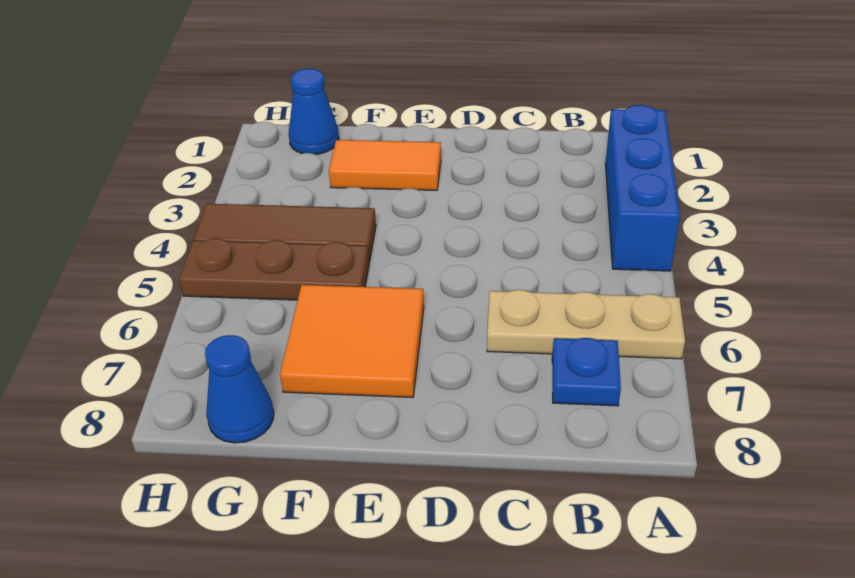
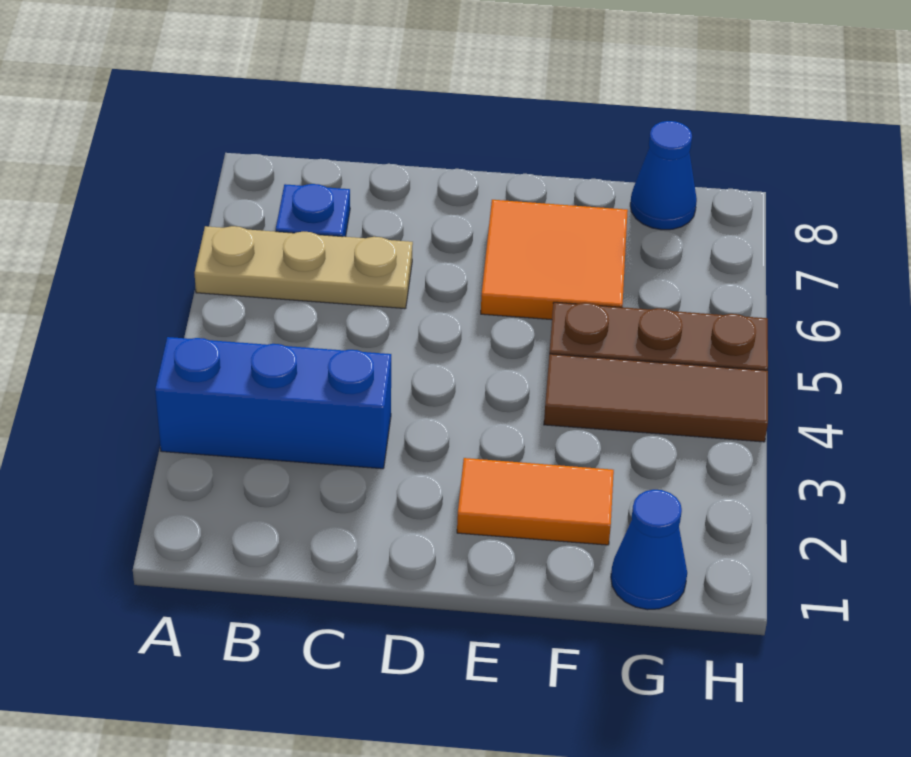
blue brick A2:A4 level 1 -> blue brick A3:C3 level 1

